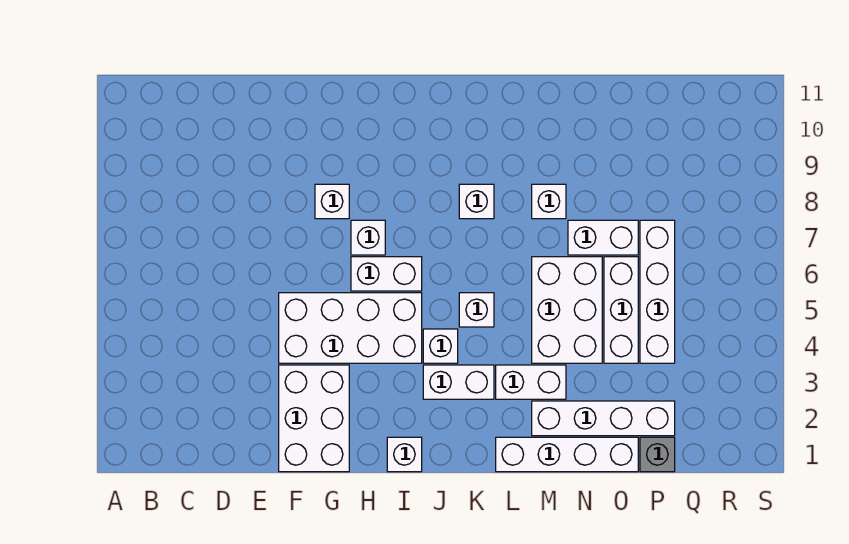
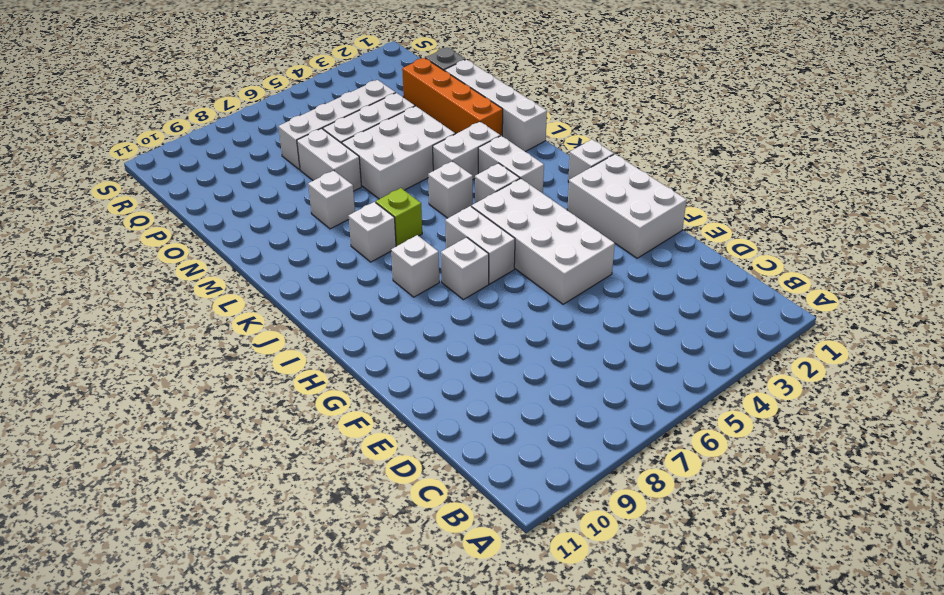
white brick F1:G3 level 1 -> white brick F1:H2 level 1
white brick G8 level 1 -> white brick I8 level 1
none -> lime brick K7 level 1
white brick L3:M3 level 1 -> white brick L3:L4 level 1
white brick M2:P2 level 1 -> orange brick M2:P2 level 1

